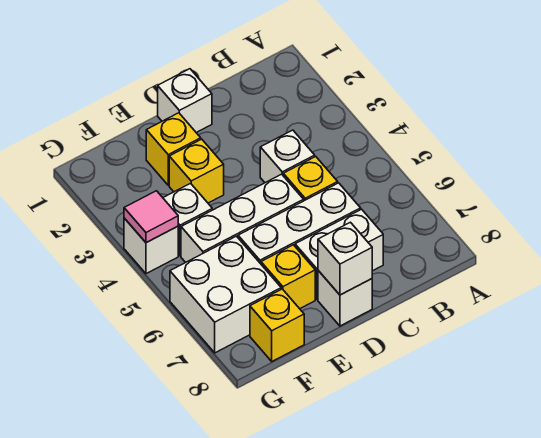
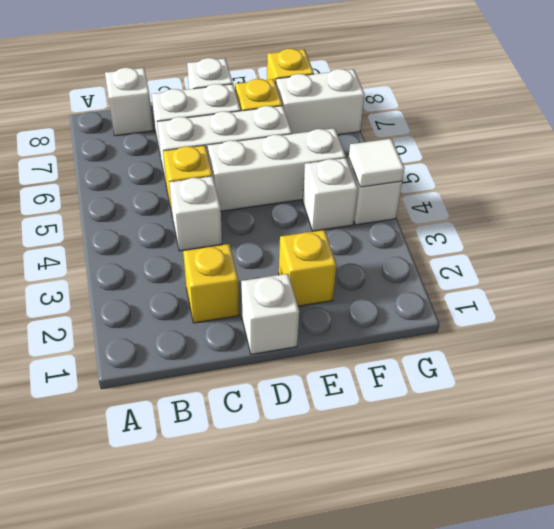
white brick D8 level 2 -> white brick B8 level 1
yellow brick E3 level 1 -> yellow brick C2 level 1
white brick F6:G7 level 1 -> white brick F7:G7 level 1
pink tile G4 level 2 -> white tile G4 level 2

